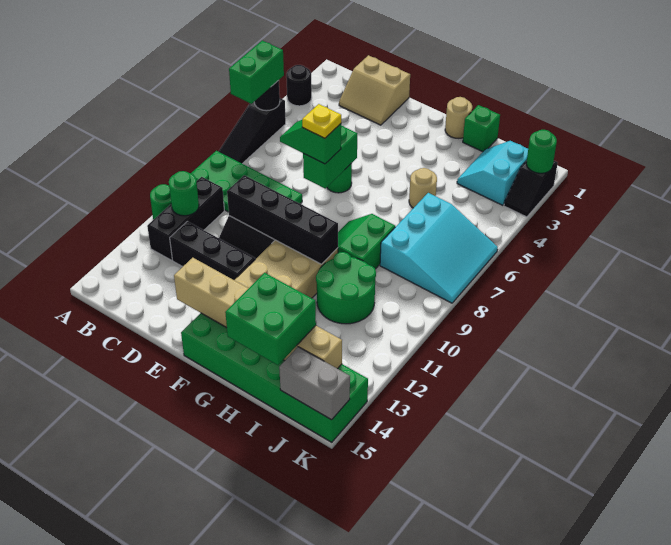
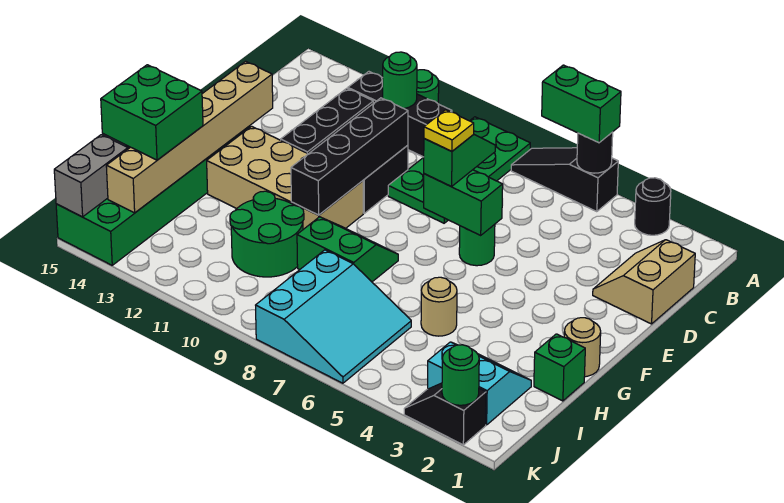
cyan slope I6:K8 level 1 top I -> cyan slope I6:K8 level 1 top 8

